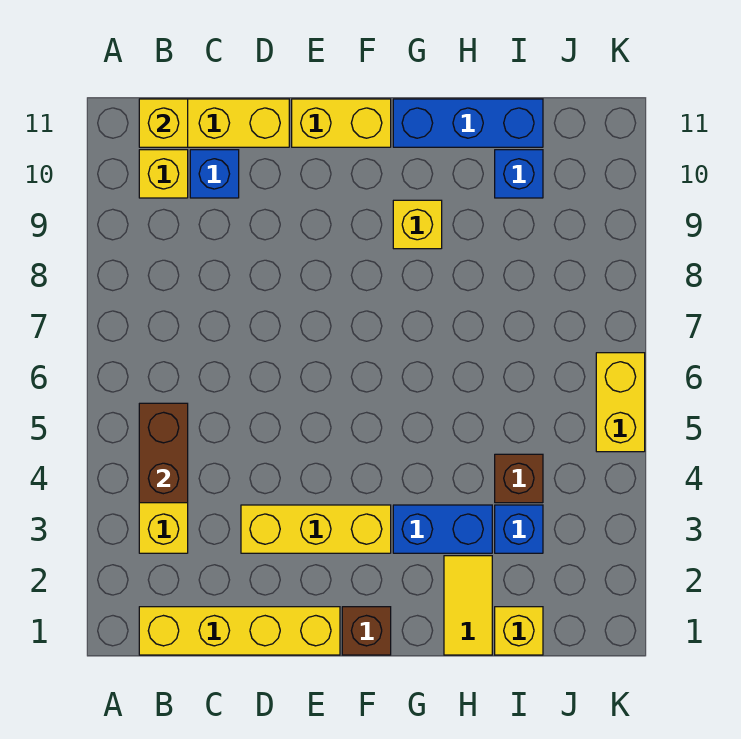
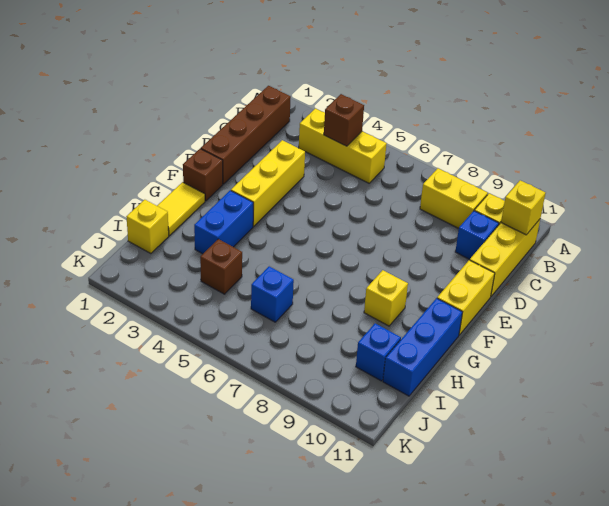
yellow brick B1:E1 level 1 -> brown brick B1:E1 level 1
brown brick B4:B5 level 2 -> brown brick B4 level 2
yellow tile H1:H2 level 1 -> yellow tile G1:H1 level 1
blue brick I3 level 1 -> blue brick I6 level 1
yellow brick K5:K6 level 1 -> yellow brick B8:B9 level 1

